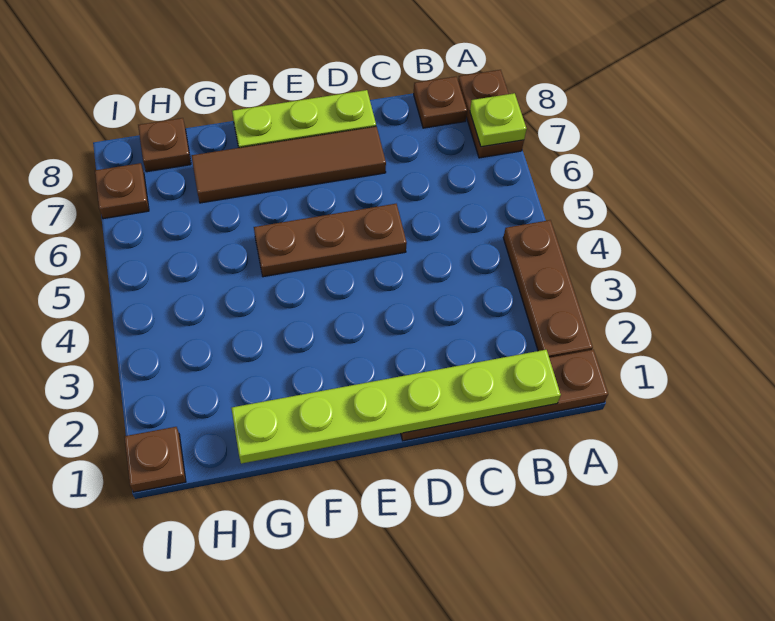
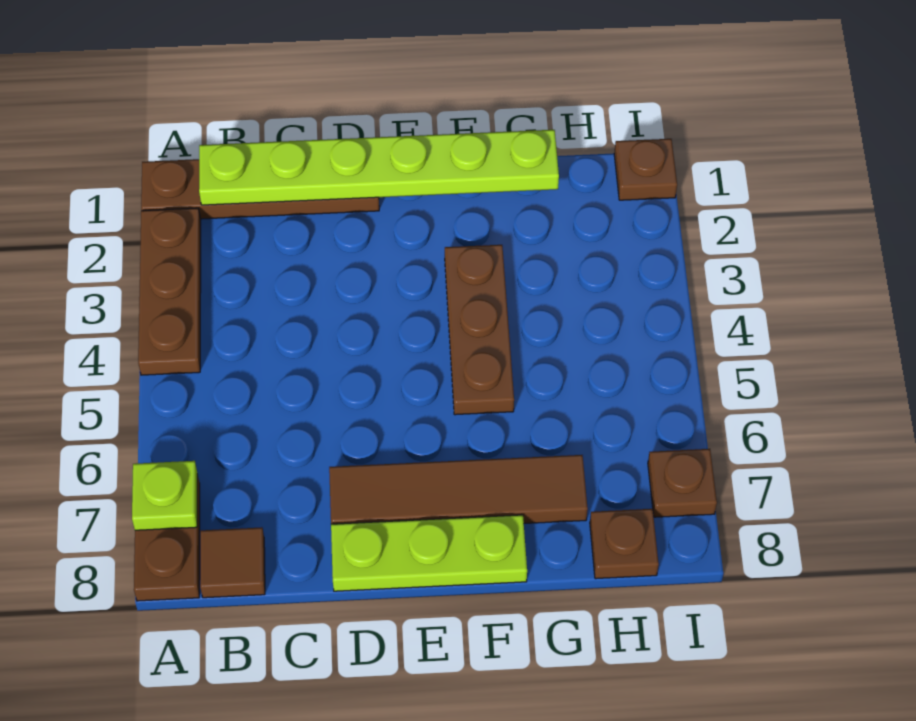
brown plate B8 level 1 -> brown tile B8 level 1
brown plate D5:F5 level 1 -> brown plate F3:F5 level 1

